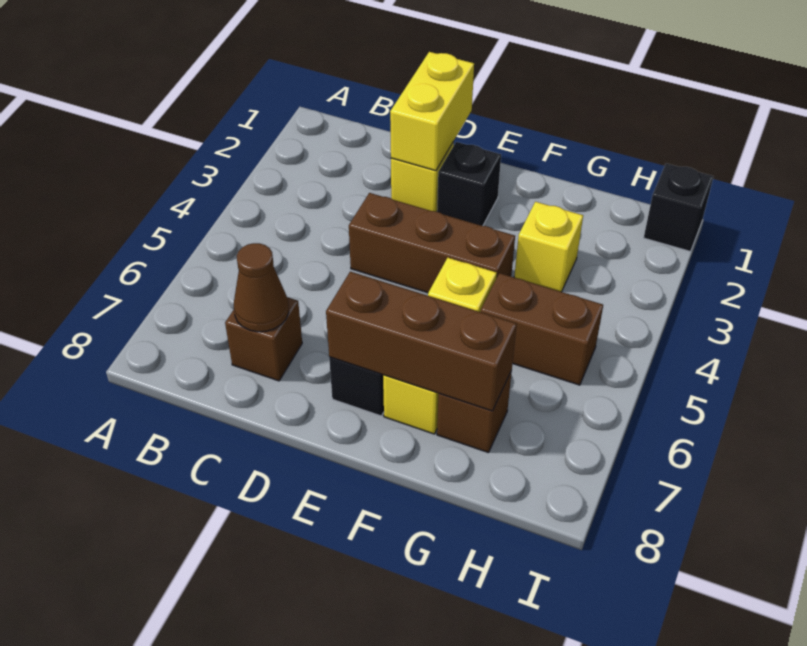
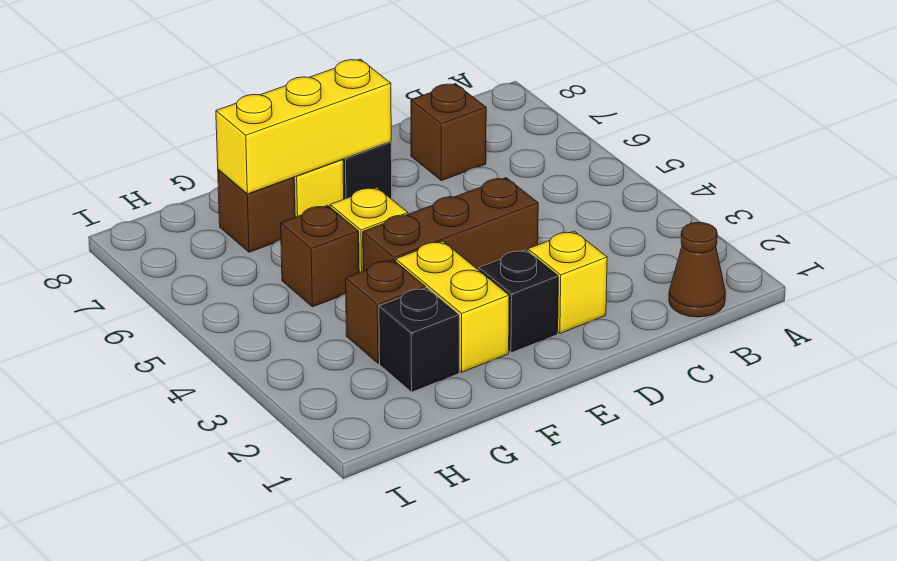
brown cone C7 level 2 -> brown cone B1 level 1
yellow brick D1:D2 level 2 -> yellow brick F2:F3 level 1
brown brick E7:G7 level 2 -> yellow brick E7:G7 level 2
yellow brick G3 level 1 -> brown brick G3 level 1
brown brick G5:H5 level 1 -> brown brick G5 level 1
black brick I1 level 1 -> black brick G2 level 1

